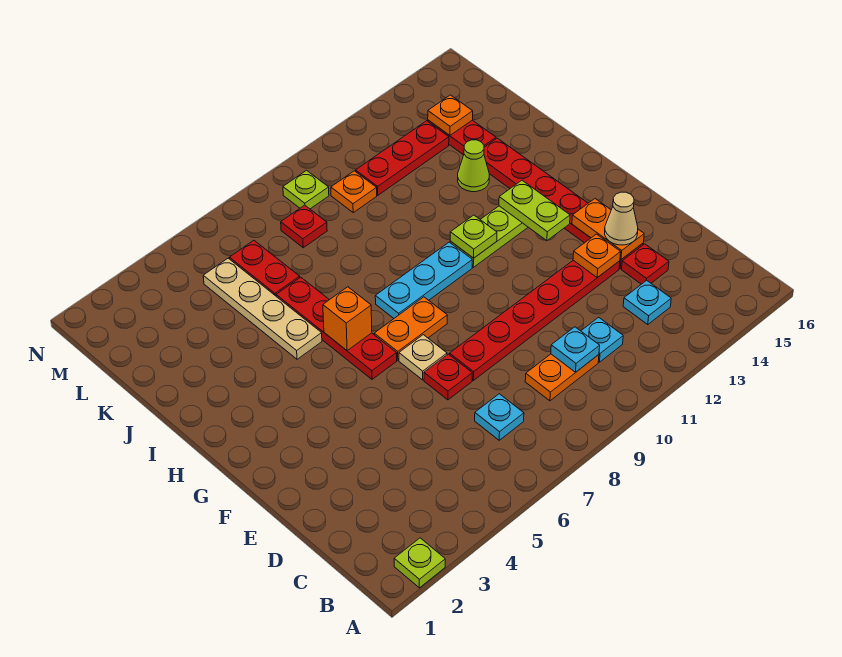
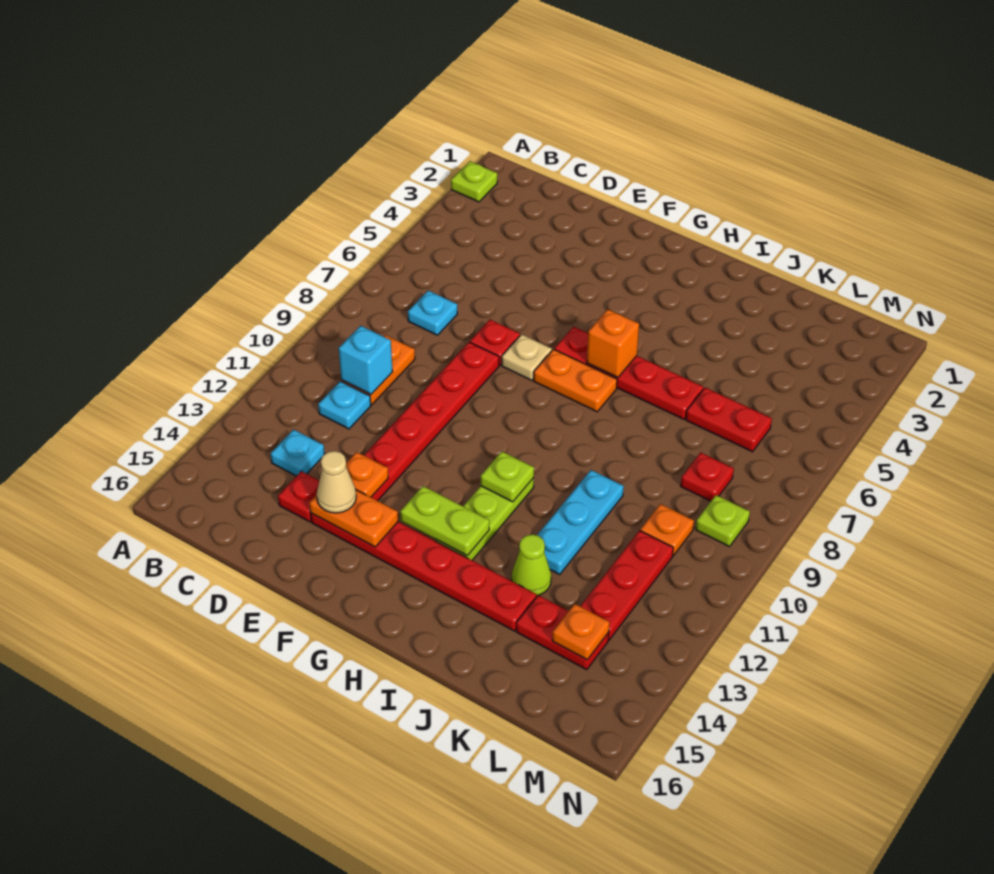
cyan plate C10 level 2 -> cyan brick C10 level 2
orange plate G7:G8 level 1 -> orange plate G7:H7 level 1
cyan plate H8:H10 level 1 -> cyan plate J10:J12 level 1
tan plate I5:L5 level 1 -> none

